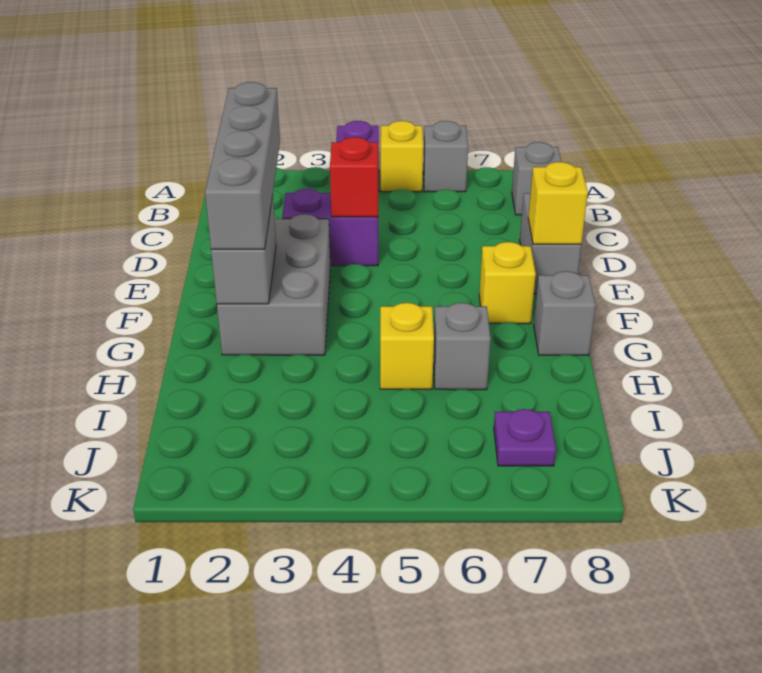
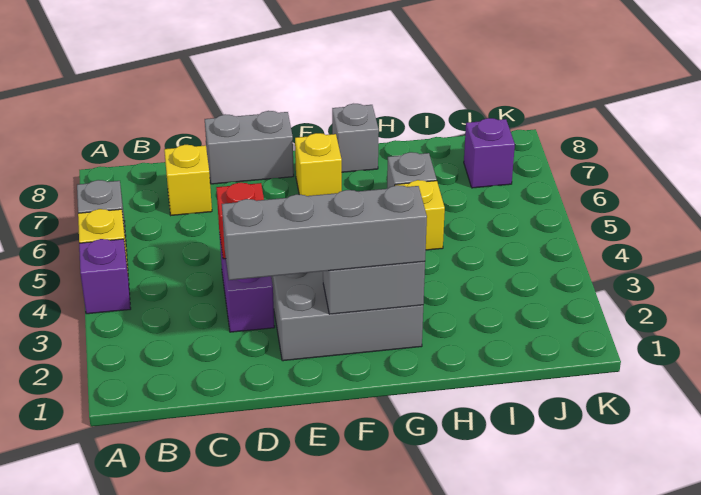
grey brick B8 level 1 -> none
yellow brick E8 level 2 -> yellow brick C7 level 1
purple plate J7 level 1 -> purple brick J7 level 1

